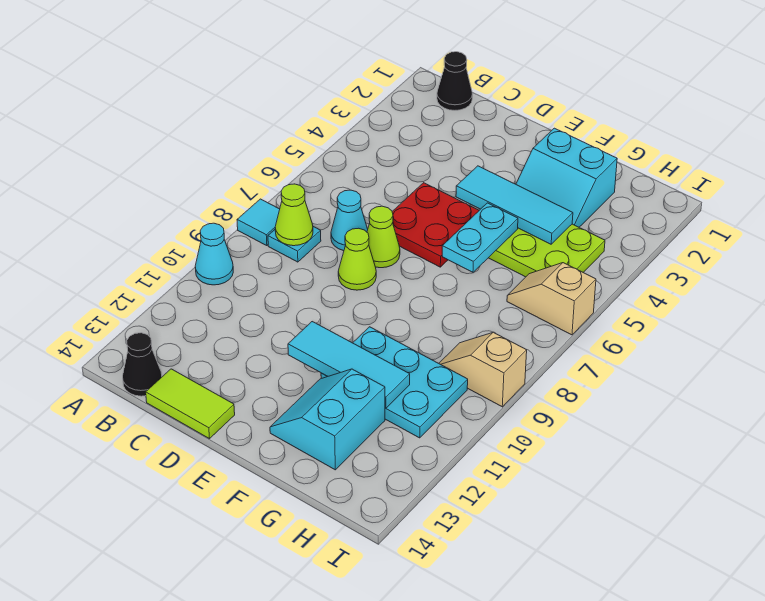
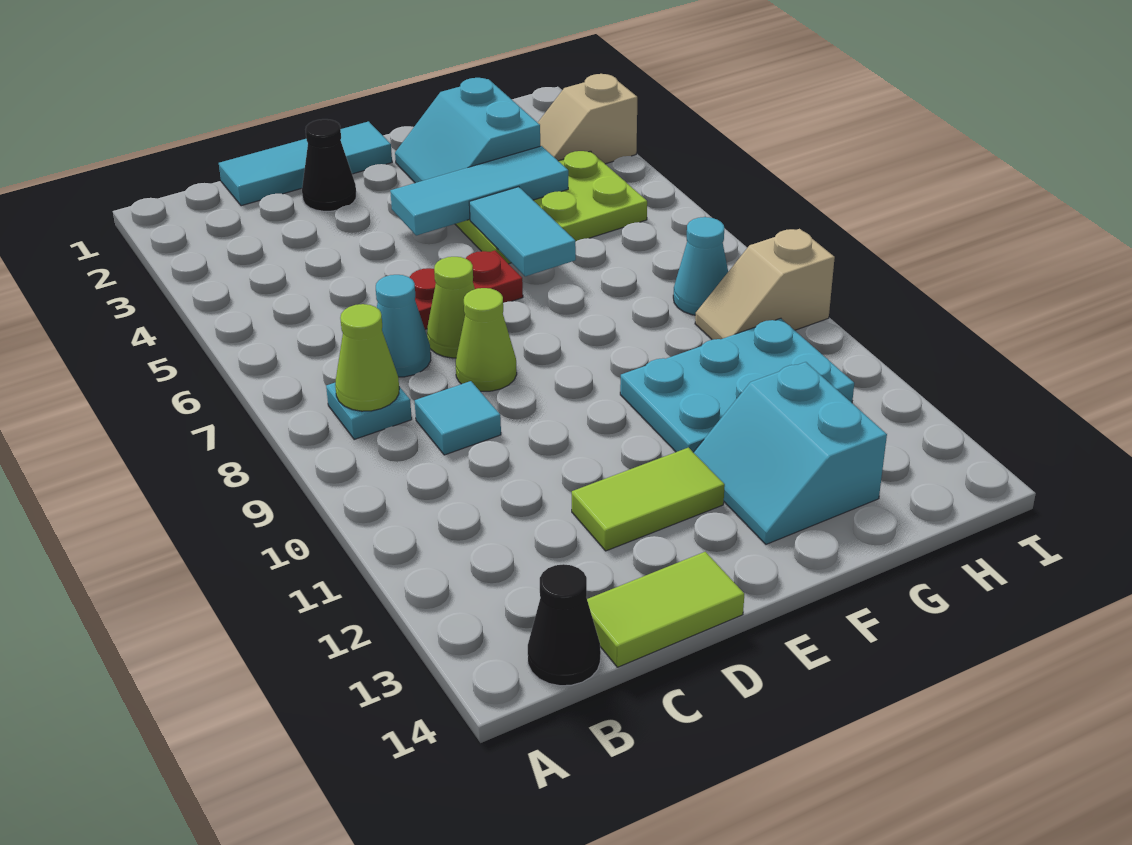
cyan tile A8 level 1 -> cyan tile C9 level 1
cyan cone A10 level 1 -> cyan cone H8 level 1
black cone B1 level 1 -> black cone D2 level 1
red plate D5:E6 level 1 -> red plate D6:E6 level 1
none -> lime tile D12:E12 level 1
cyan tile E11:G11 level 2 -> cyan tile C1:E1 level 1
cyan slope F2:G3 level 1 top 2 -> cyan slope F2:G3 level 1 top G
cyan plate F5:F6 level 2 -> cyan tile F5:F6 level 2
tan slope H6:I6 level 1 top I -> tan slope H3:I3 level 1 top I

